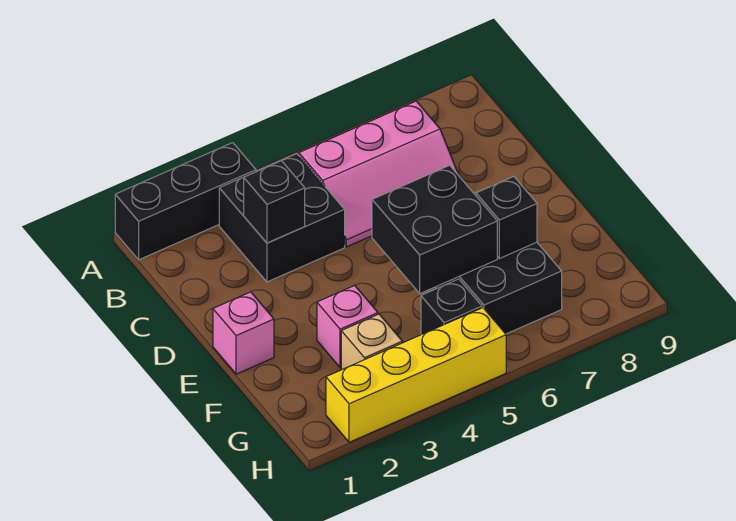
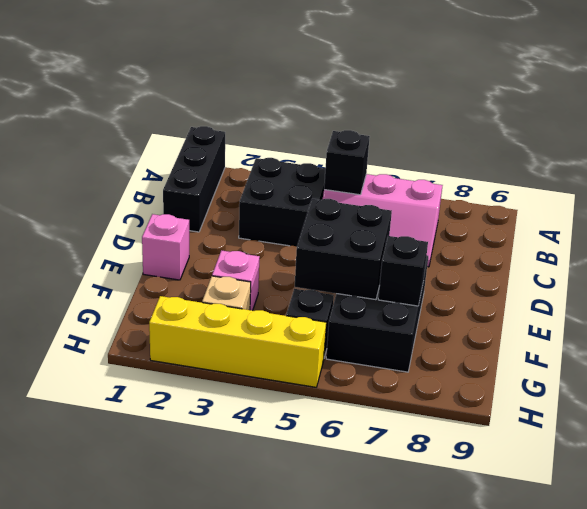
black brick A1:A3 level 1 -> black brick A1:C1 level 1
black brick C3 level 2 -> black brick B5 level 2

